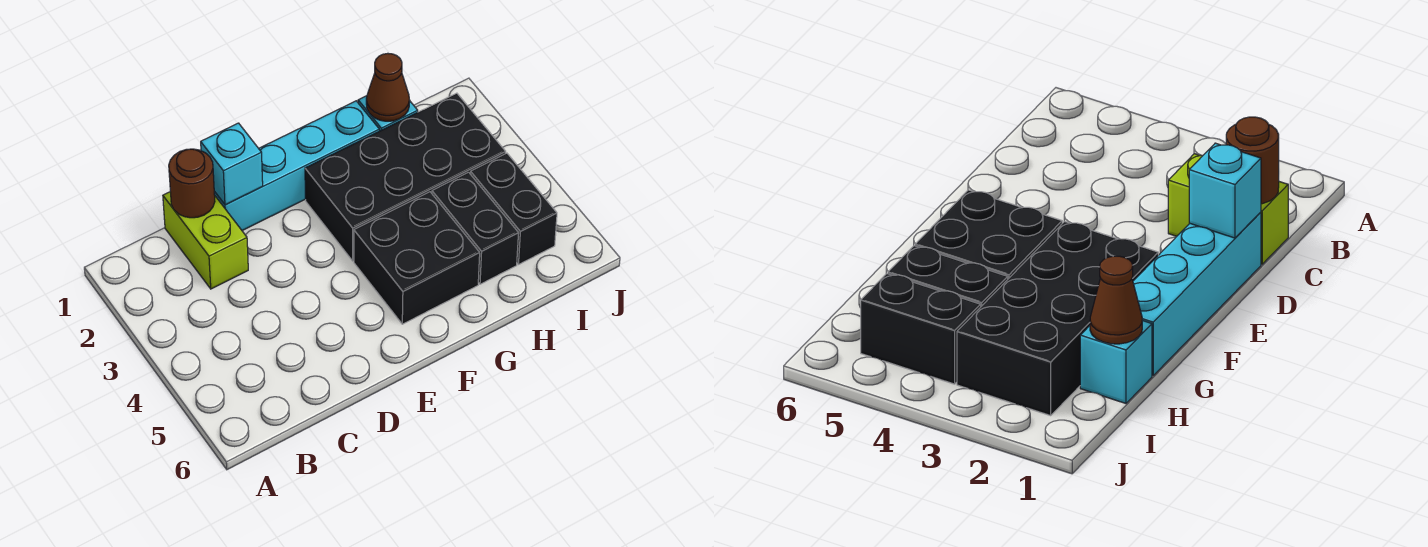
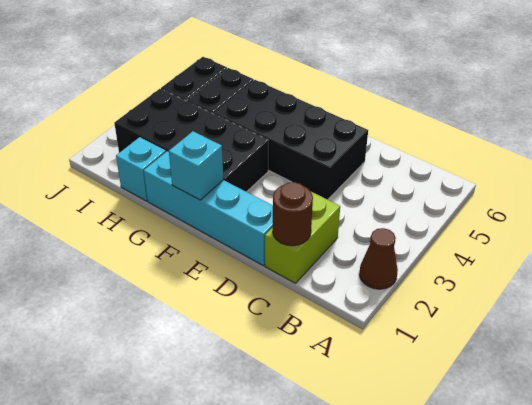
cyan brick D1 level 2 -> cyan brick F1 level 2
black brick F4:G5 level 1 -> black brick D4:G5 level 1
brown cone H1 level 2 -> brown cone A2 level 1

